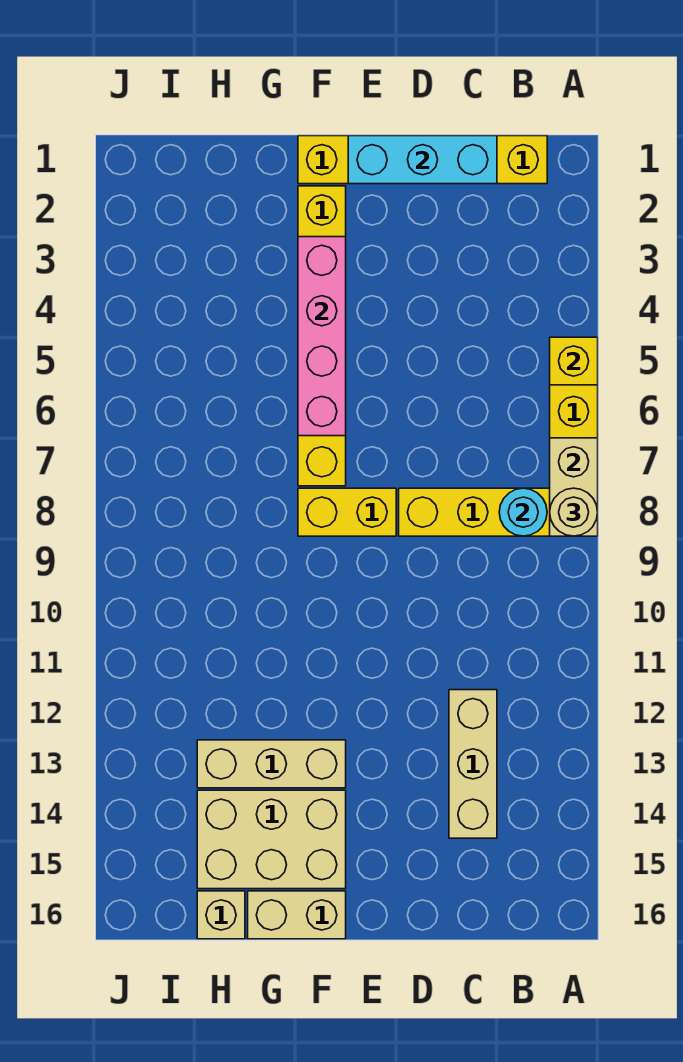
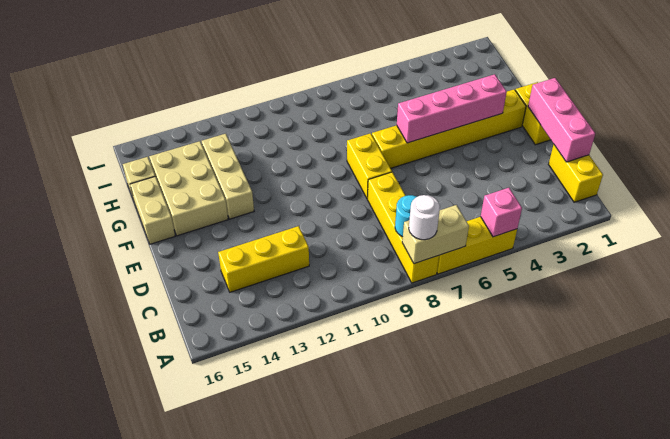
yellow brick A5 level 2 -> pink brick A5 level 2
tan round brick A8 level 3 -> white round brick A8 level 3
cyan brick C1:E1 level 2 -> pink brick C1:E1 level 2
tan brick C12:C14 level 1 -> yellow brick C12:C14 level 1

